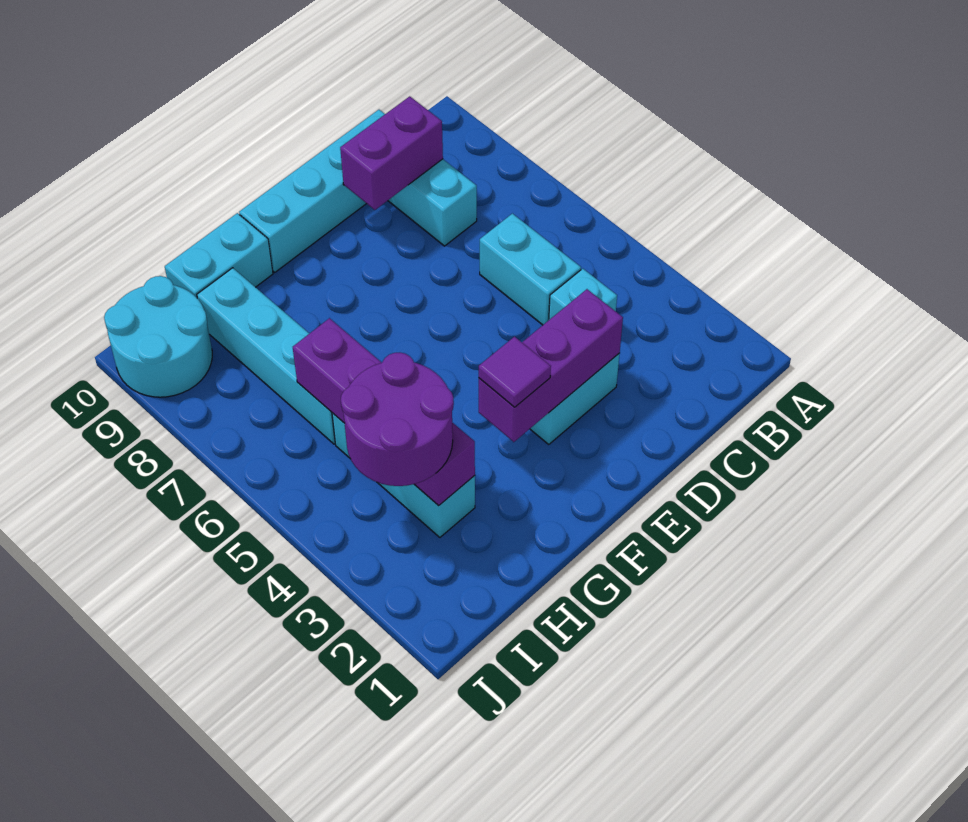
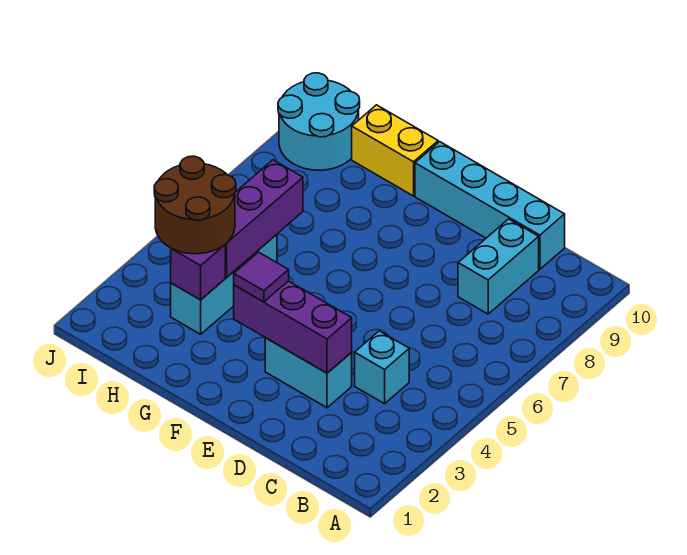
cyan brick C5:C6 level 1 -> none
purple brick C9:D9 level 2 -> none
cyan brick G10:H10 level 1 -> yellow brick G10:H10 level 1
purple round brick H3:I4 level 3 -> brown round brick H3:I4 level 3
cyan brick H6:H9 level 1 -> none

